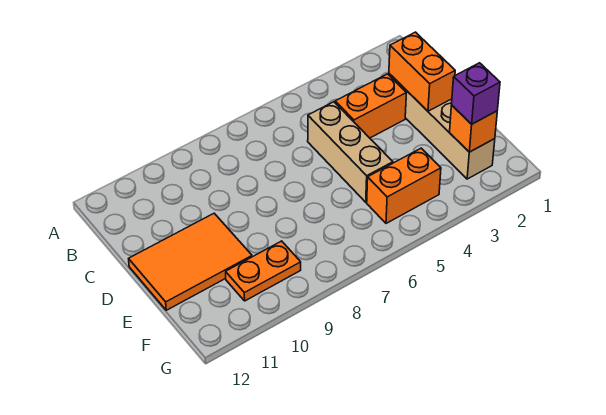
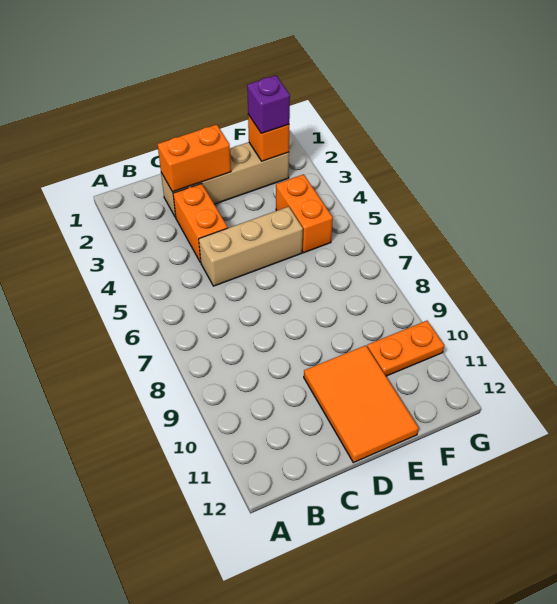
orange plate F9:F10 level 1 -> orange plate F10:G10 level 1

